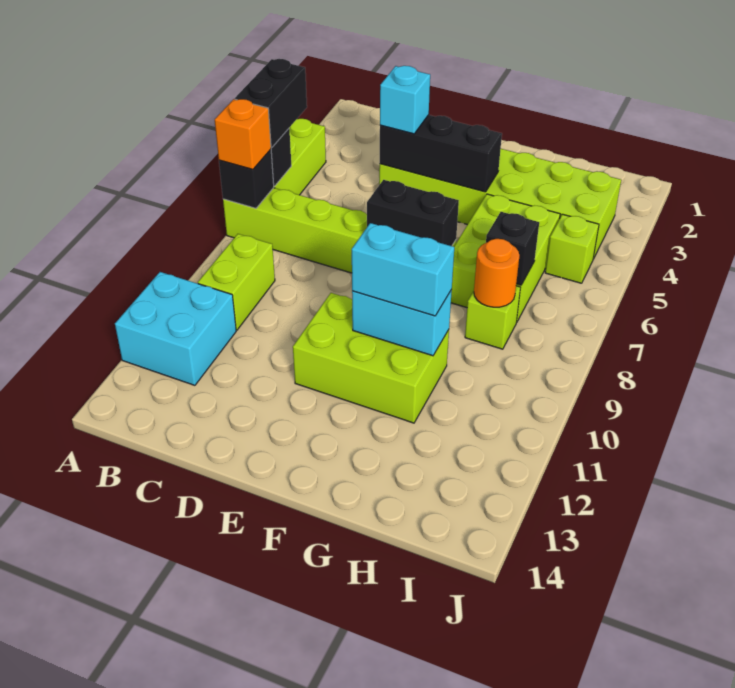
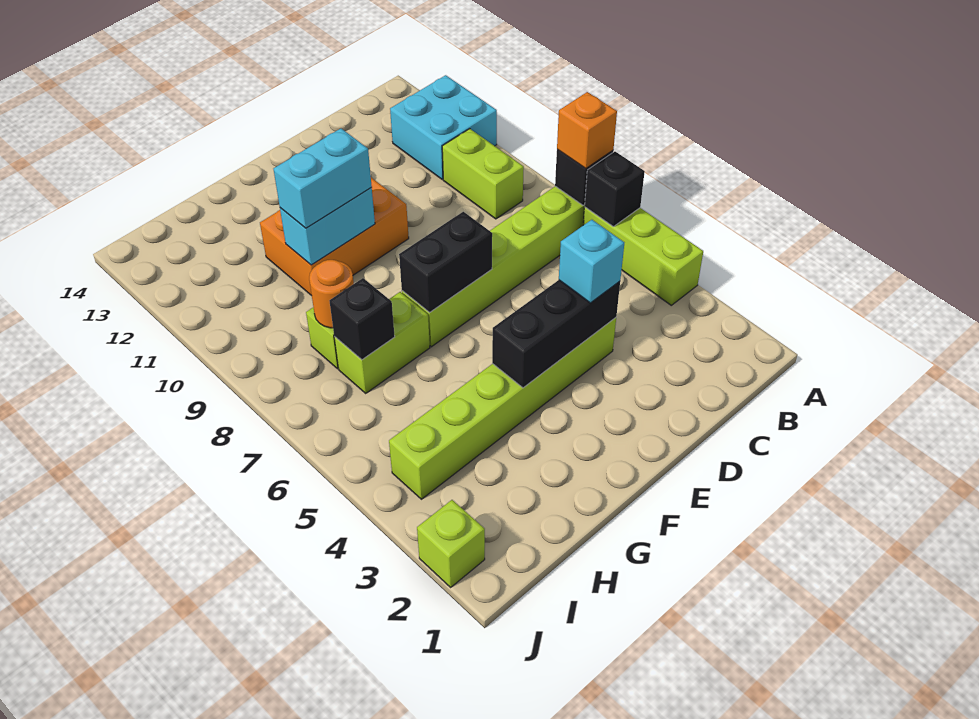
black brick A5:A6 level 3 -> none
lime brick D3:I4 level 1 -> lime brick D4:I4 level 1
lime brick E10:G11 level 1 -> orange brick E10:G11 level 1
lime brick G5:H7 level 1 -> lime brick G7:H7 level 1
lime brick I5 level 1 -> lime brick J2 level 1

